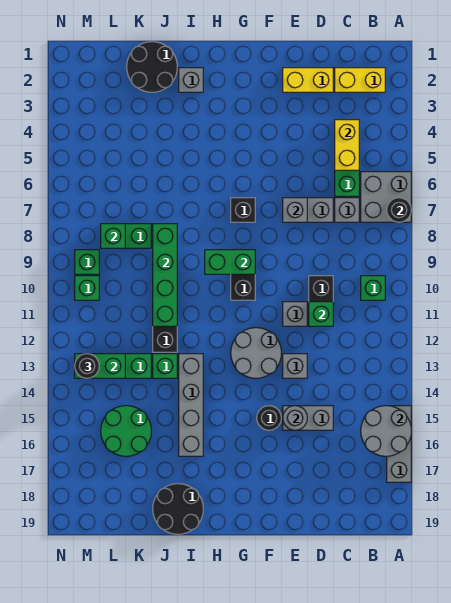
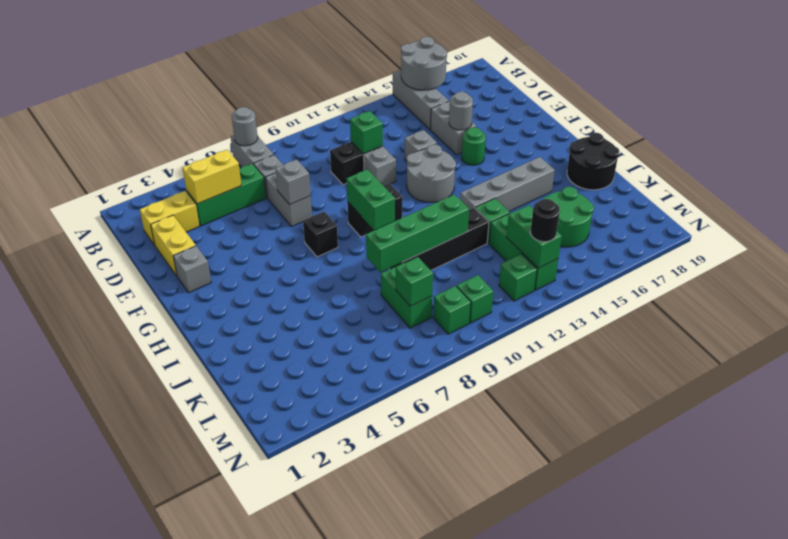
grey brick A6:B7 level 1 -> grey brick A7:B7 level 1
black round brick A7 level 2 -> grey round brick A7 level 2
grey brick A15:A17 level 1 -> grey brick A15:C15 level 1
yellow brick B2:C2 level 1 -> yellow brick C2:C3 level 1
green brick B10 level 1 -> green brick M12 level 1
black round brick F15 level 1 -> green round brick F15 level 1
grey brick I2 level 1 -> grey brick F2 level 1
black round brick J1:K2 level 1 -> none

